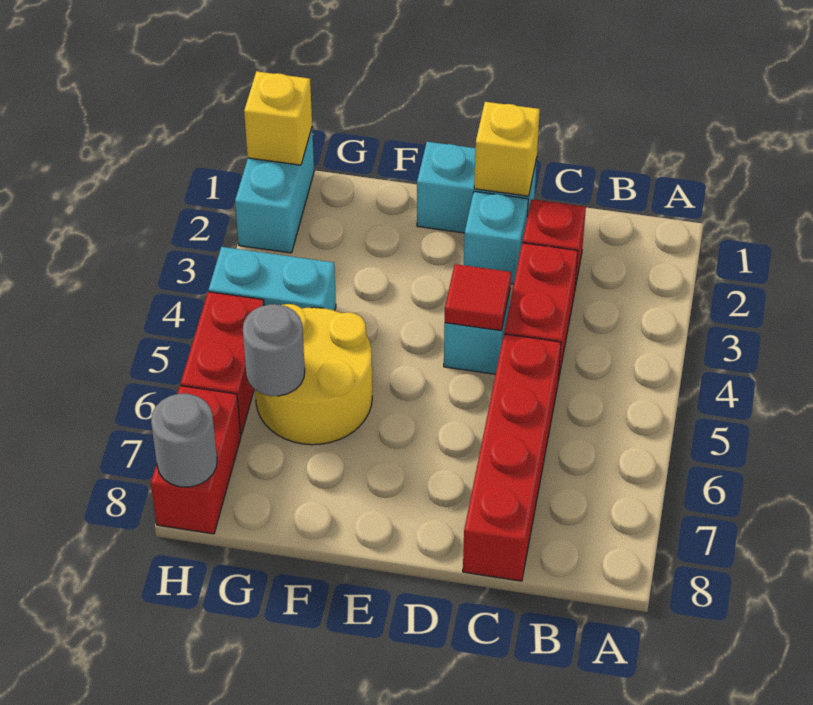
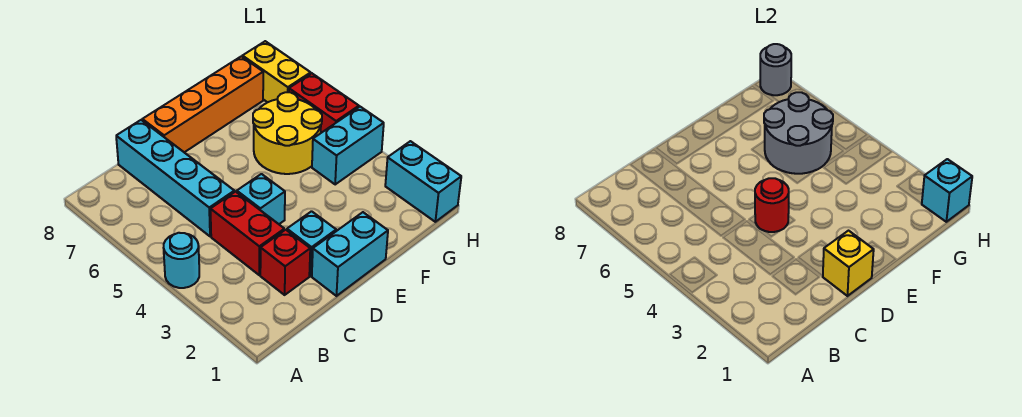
none -> cyan round brick A4 level 1
red brick C5:C8 level 1 -> cyan brick C5:C8 level 1
red tile D4 level 2 -> red round brick D4 level 2
none -> orange brick D8:G8 level 1
grey round brick G6 level 2 -> grey round brick F5:G6 level 2
yellow brick H1 level 2 -> cyan brick H1 level 2
red brick H7:H8 level 1 -> yellow brick H7:H8 level 1

